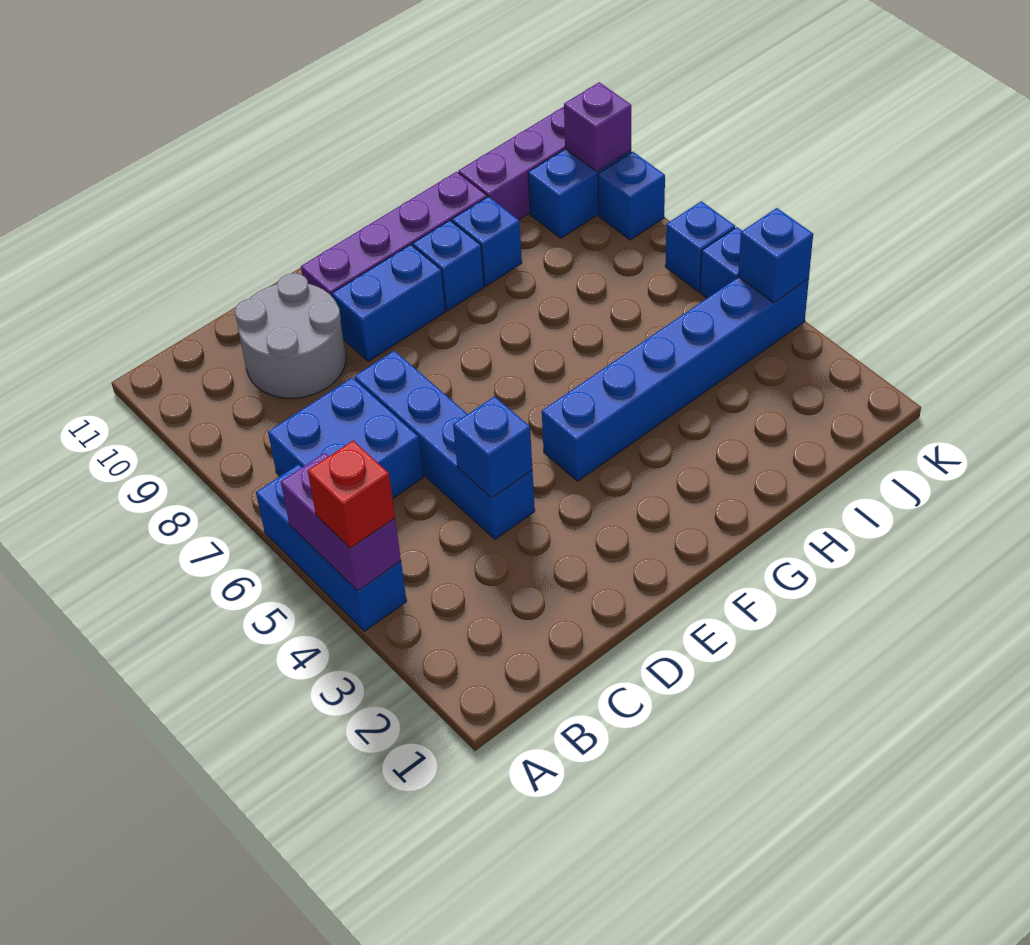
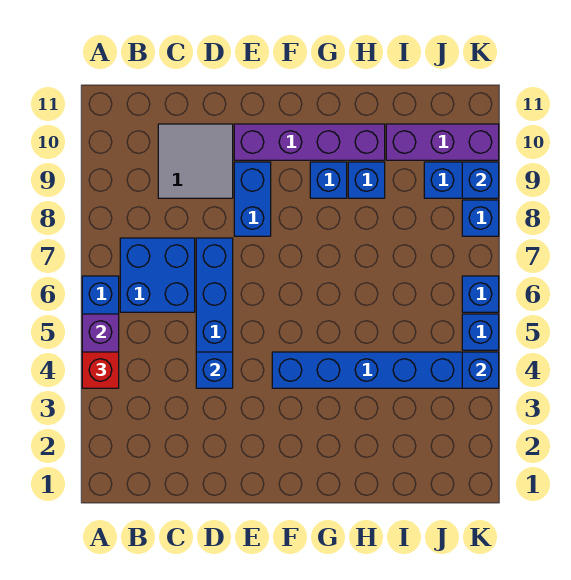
grey round brick C9:D10 level 1 -> grey tile C9:D10 level 1
blue brick E9:F9 level 1 -> blue brick E8:E9 level 1
purple brick K9 level 2 -> blue brick K9 level 2

